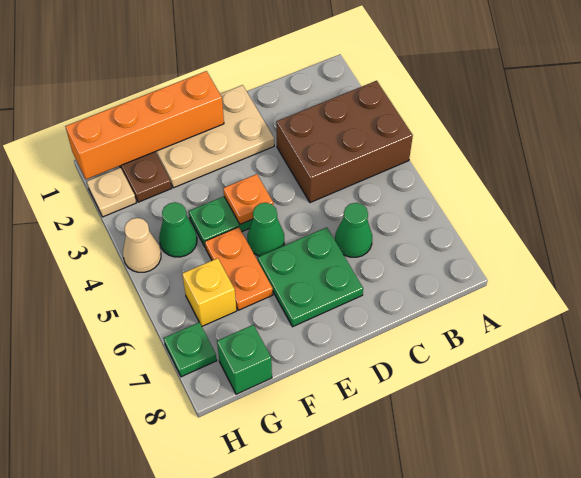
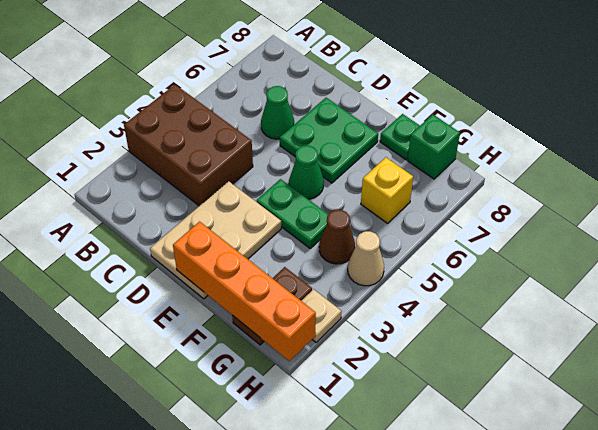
tan plate D1:F2 level 1 -> tan plate D1:E3 level 1
orange plate E4 level 2 -> none
orange plate F5:F6 level 1 -> none
green cone G4 level 1 -> brown cone G4 level 1
green plate H7 level 1 -> green plate F8 level 1

